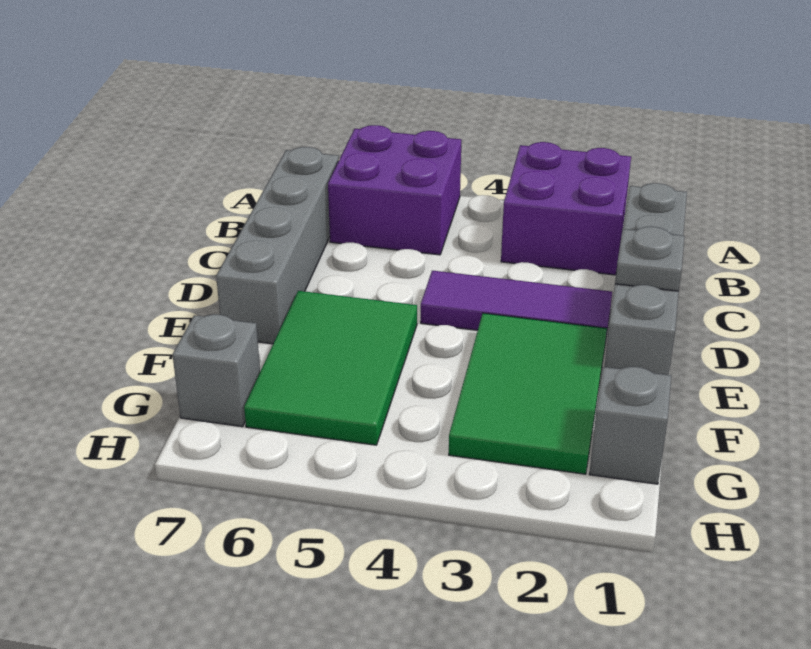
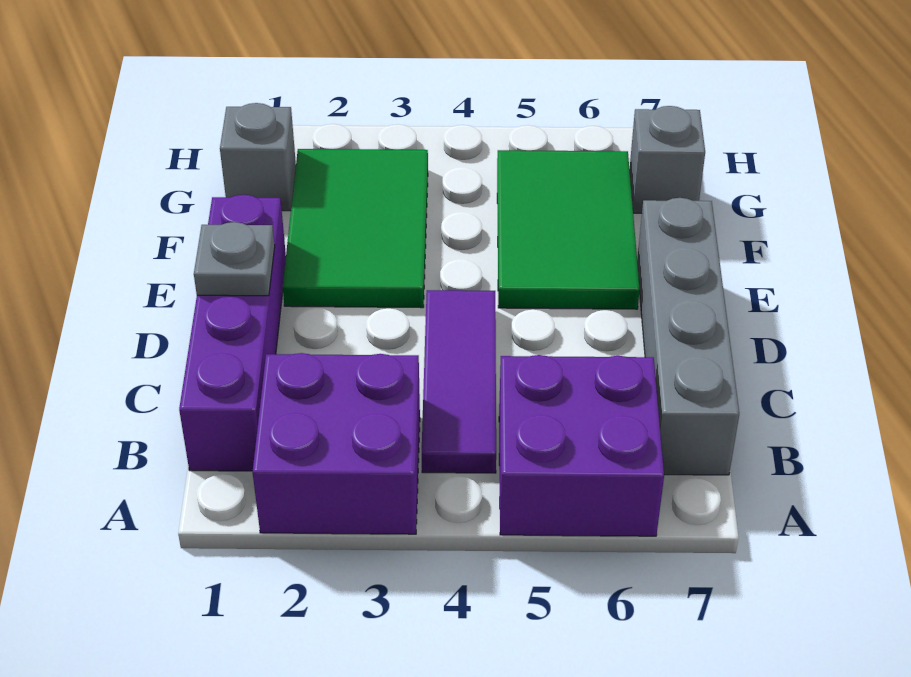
grey brick B1:E1 level 1 -> purple brick B1:E1 level 1
purple tile D2:D4 level 1 -> purple tile B4:D4 level 1

